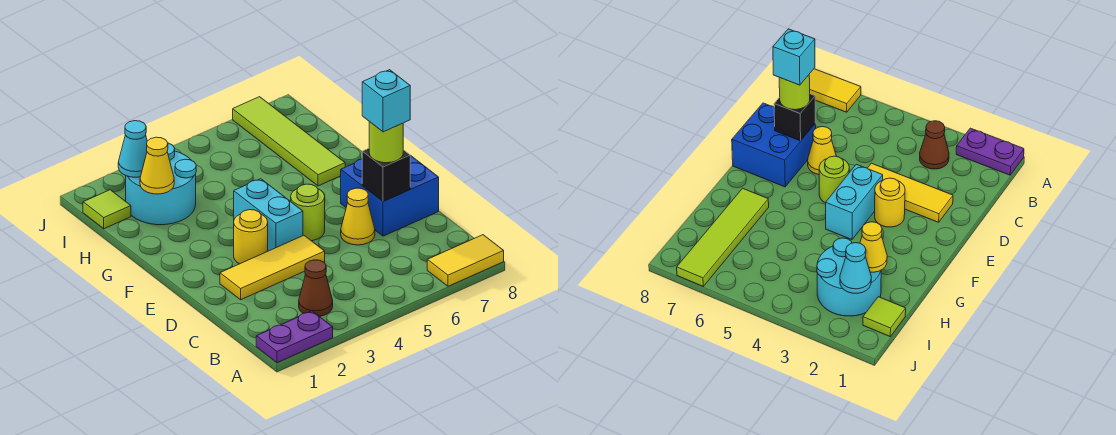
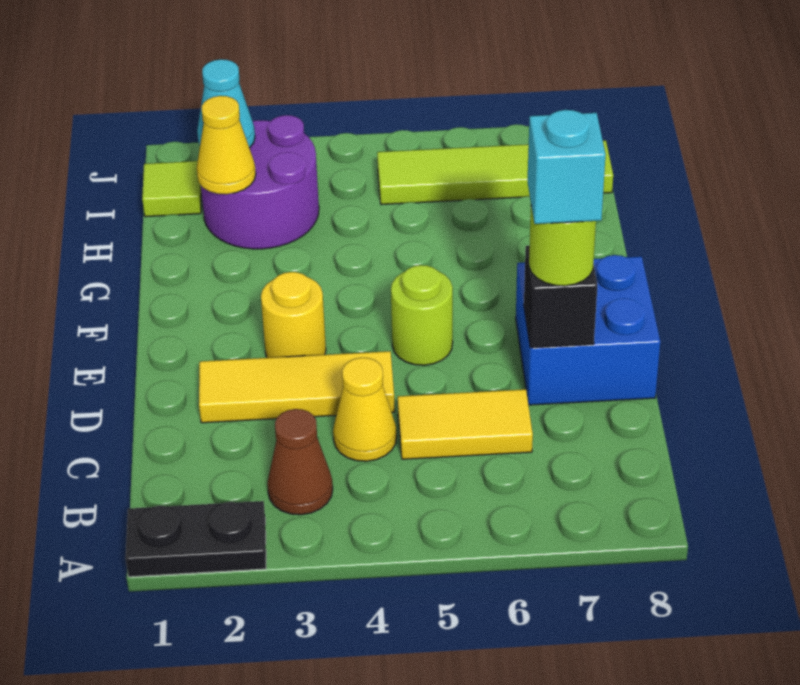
purple plate A1:A2 level 1 -> black plate A1:A2 level 1
yellow tile A7:A8 level 1 -> yellow tile C5:C6 level 1
yellow cone D6 level 1 -> yellow cone C4 level 1
cyan brick E4:F4 level 1 -> none
lime tile G7:J7 level 1 -> lime tile I5:I8 level 1
cyan round brick H2:I3 level 1 -> purple round brick H2:I3 level 1

